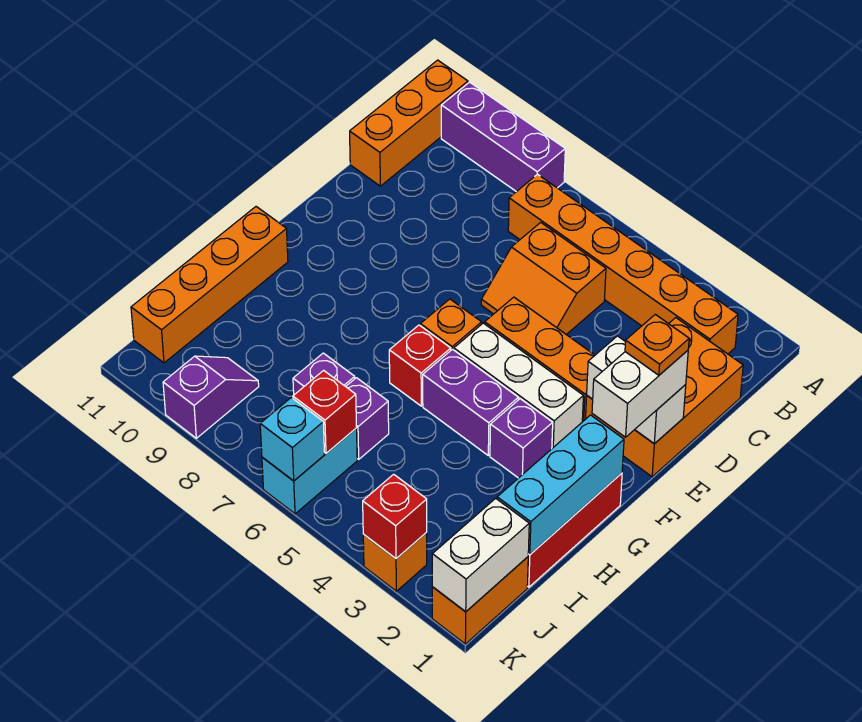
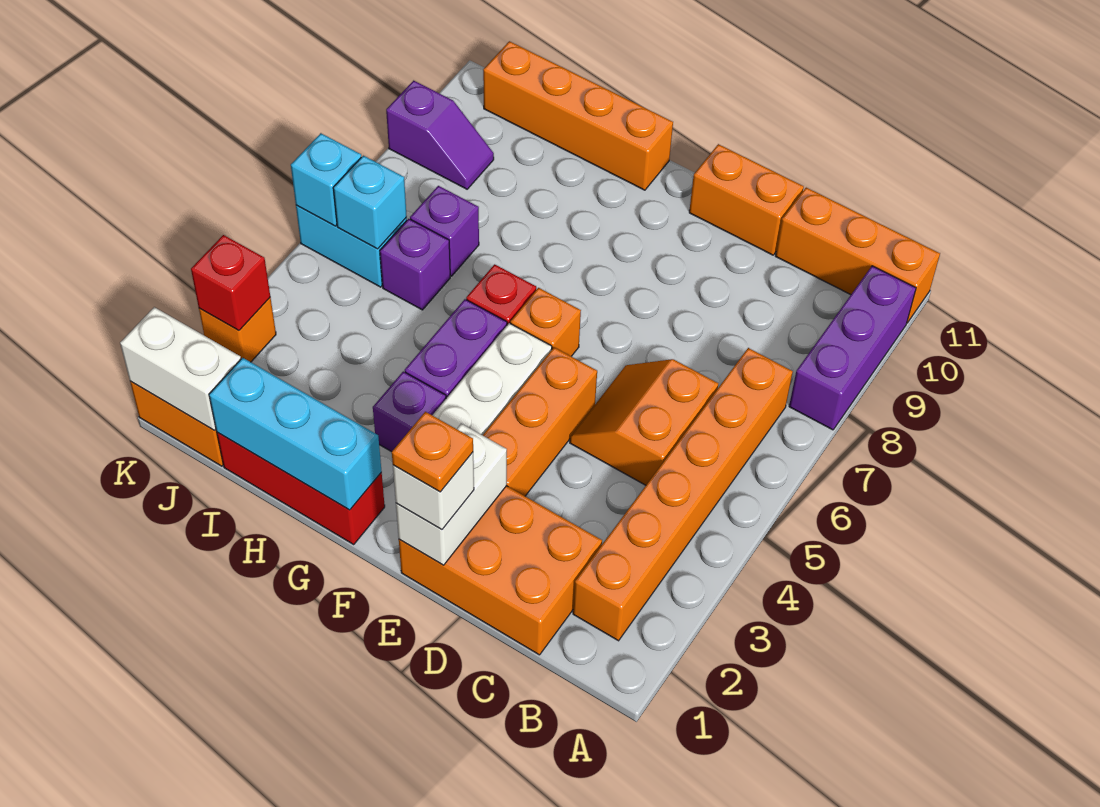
none -> orange brick D11:E11 level 1
white brick E1:F1 level 3 -> white brick E1 level 3
red brick J6 level 2 -> cyan brick J6 level 2

